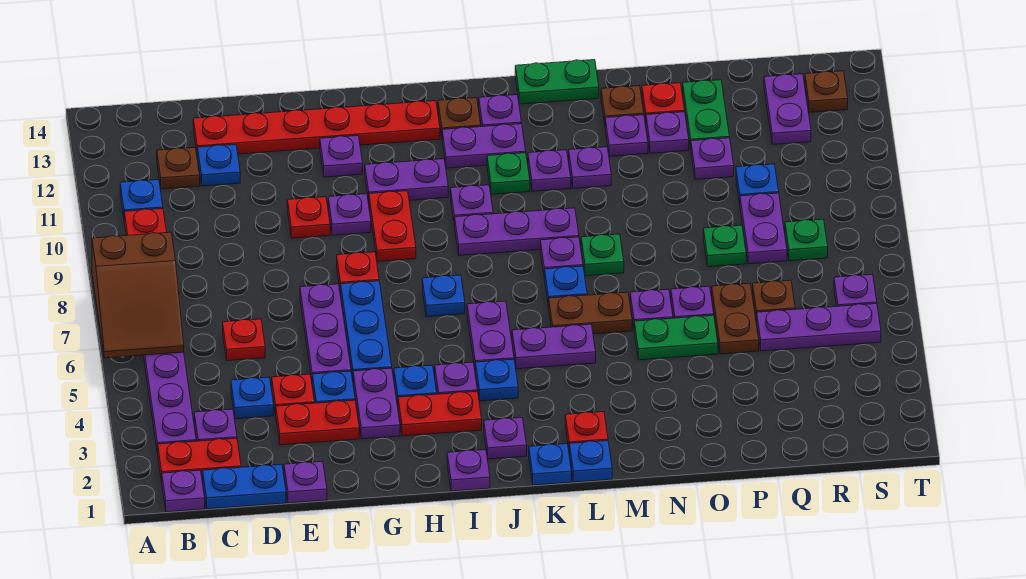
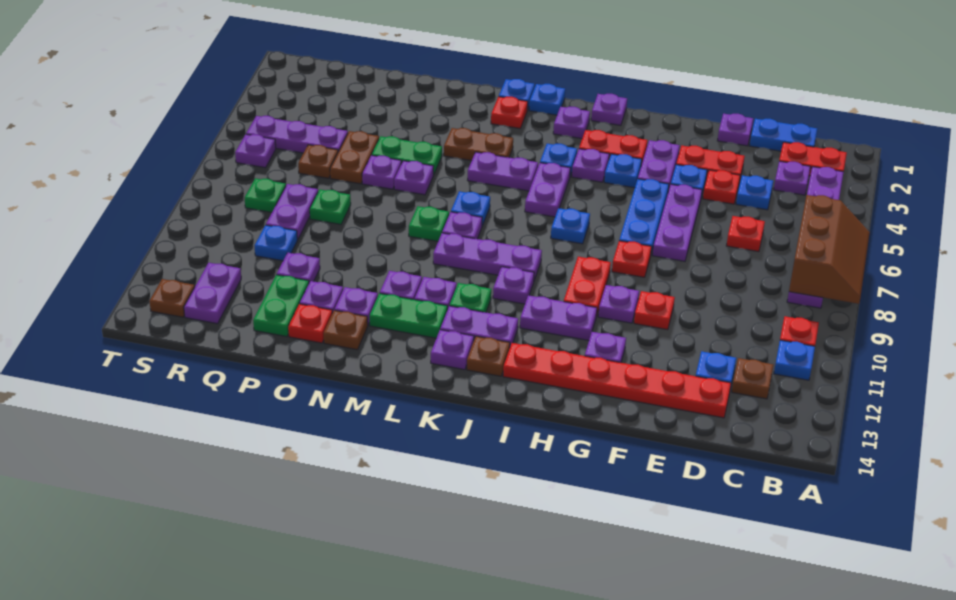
brown slope A6:B8 level 2 top 8 -> brown slope A6:B8 level 2 top B
purple plate B1 level 1 -> none
brown plate L6:M6 level 1 -> brown plate L4:M4 level 1
green plate L14:M14 level 1 -> green plate L12:M12 level 1

